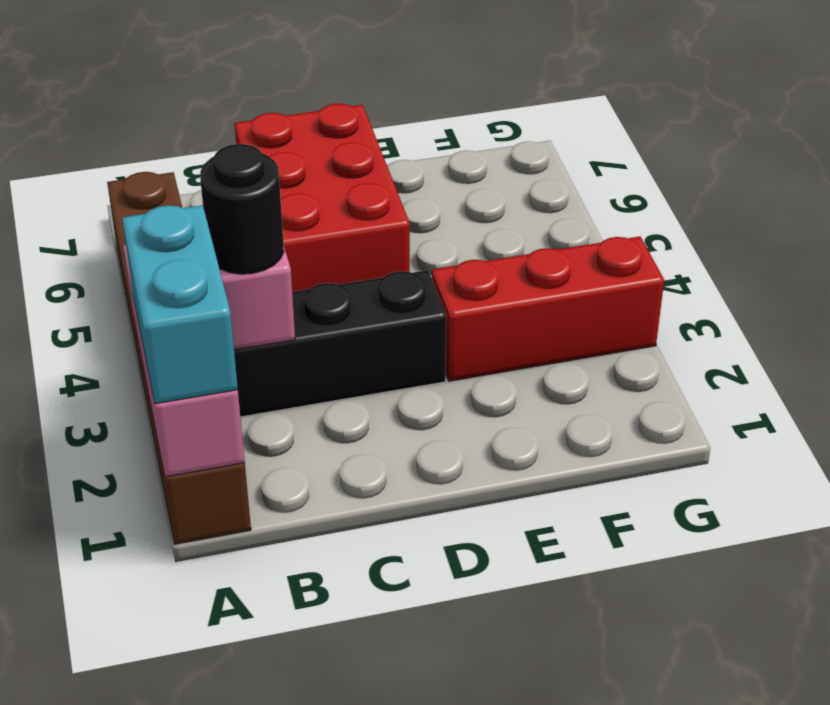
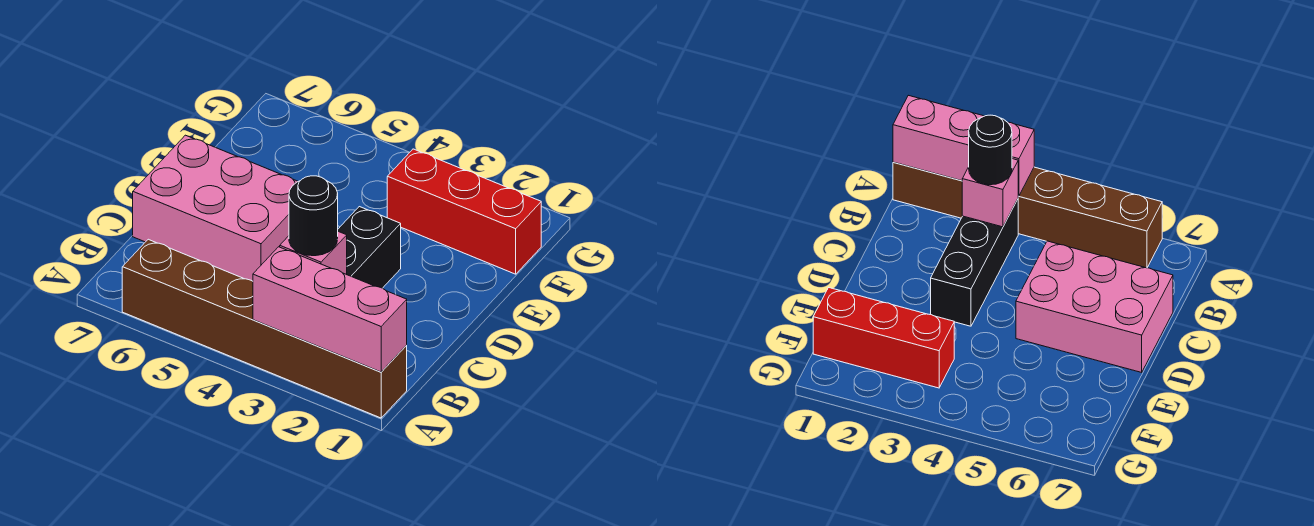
cyan brick A1:A2 level 3 -> none
red brick C5:D7 level 1 -> pink brick C5:D7 level 1
red brick E3:G3 level 1 -> red brick F1:F3 level 1

